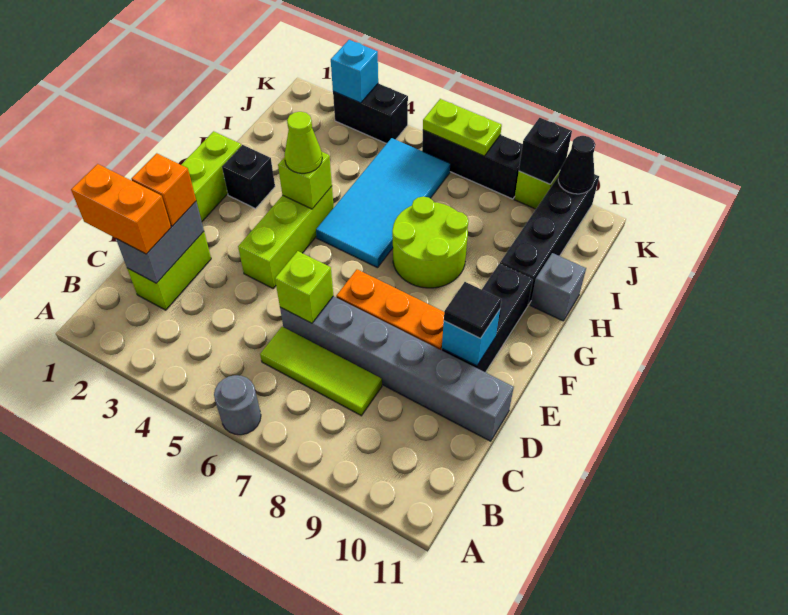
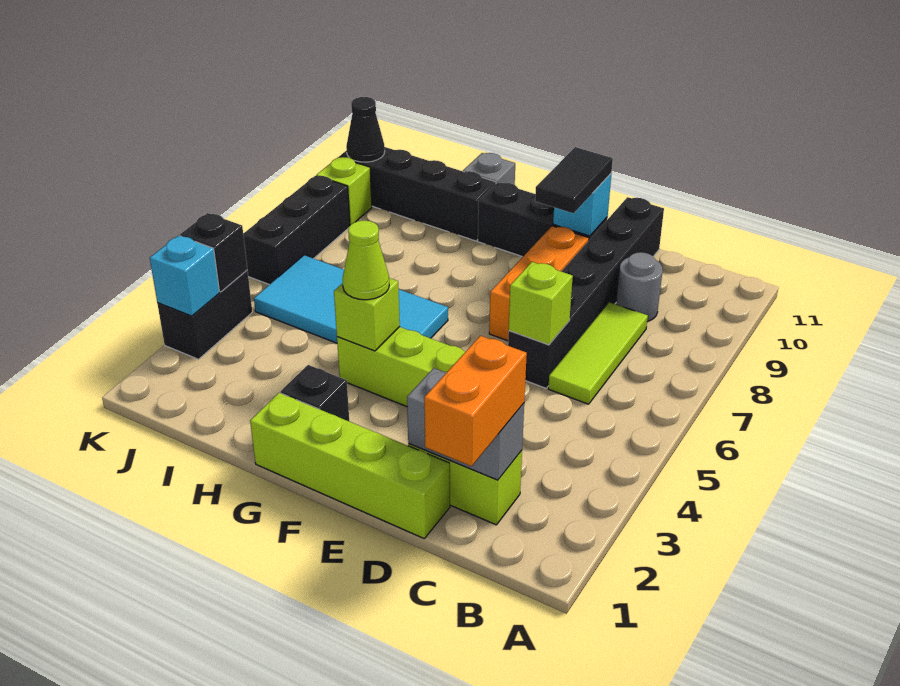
grey round brick A6 level 1 -> grey round brick C9 level 1
orange brick D2 level 3 -> none
grey brick D6:D11 level 1 -> black brick D6:D11 level 1
black tile E10 level 3 -> black tile E9:E10 level 3
lime round brick G7:H8 level 1 -> none
lime plate K6:K7 level 2 -> none
black brick K9 level 2 -> black brick K4 level 2

